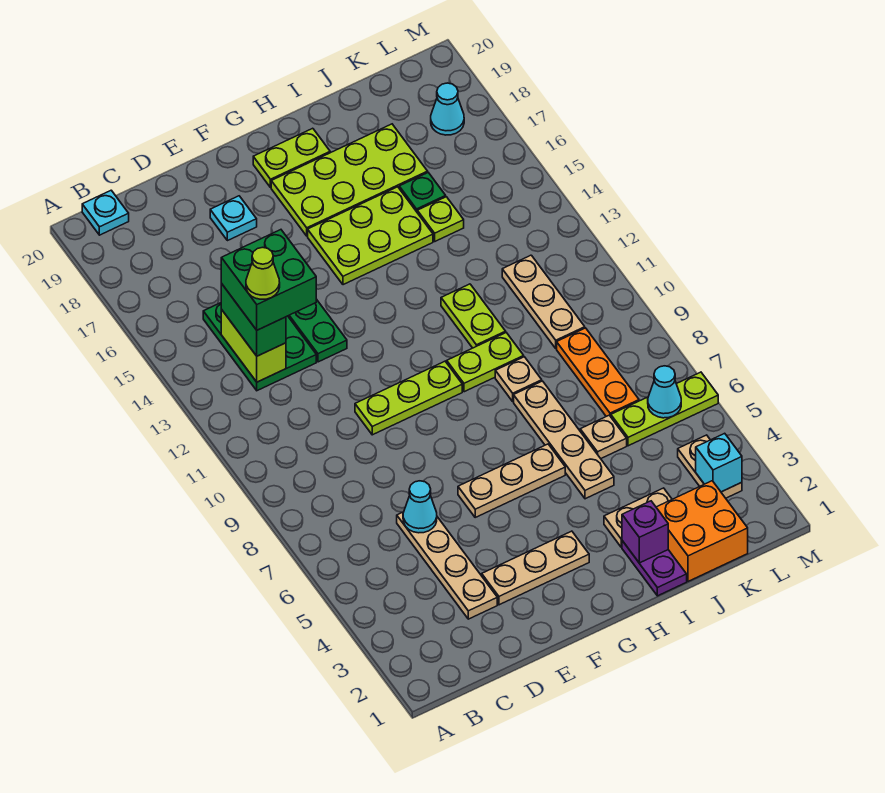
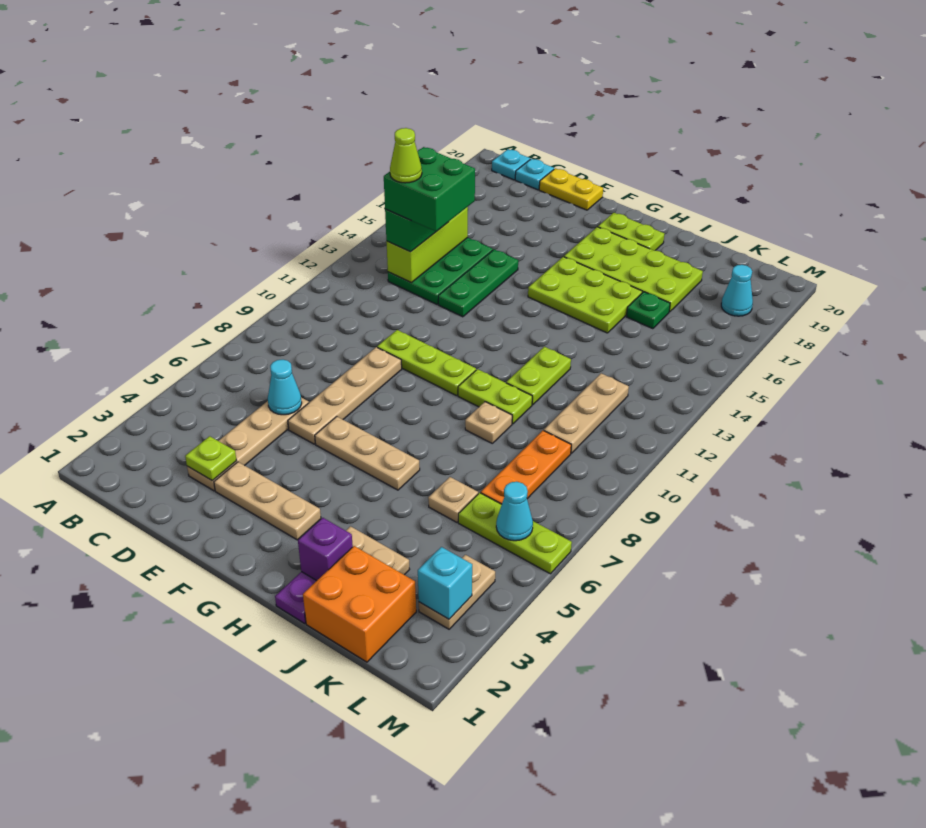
lime brick C13:C14 level 2 -> lime brick C13:C15 level 2
none -> yellow plate D20:E20 level 1
cyan plate E18 level 1 -> cyan plate C20 level 1
tan plate I5:I8 level 1 -> tan plate E6:E9 level 1
lime plate J15 level 1 -> lime plate D3 level 2

